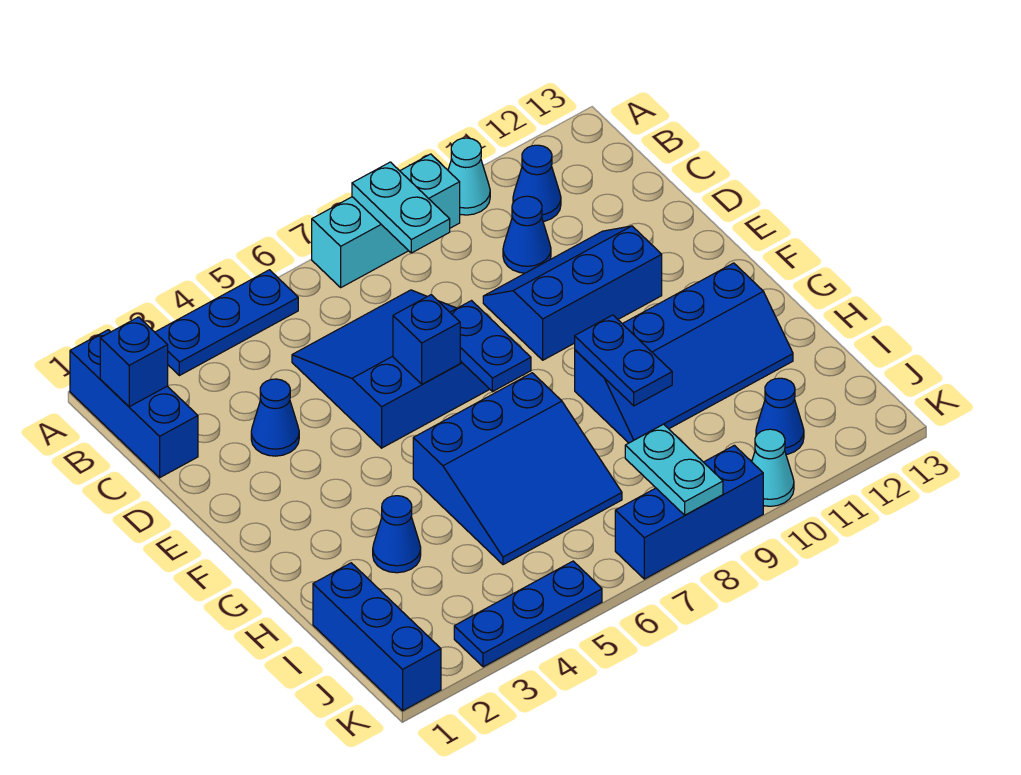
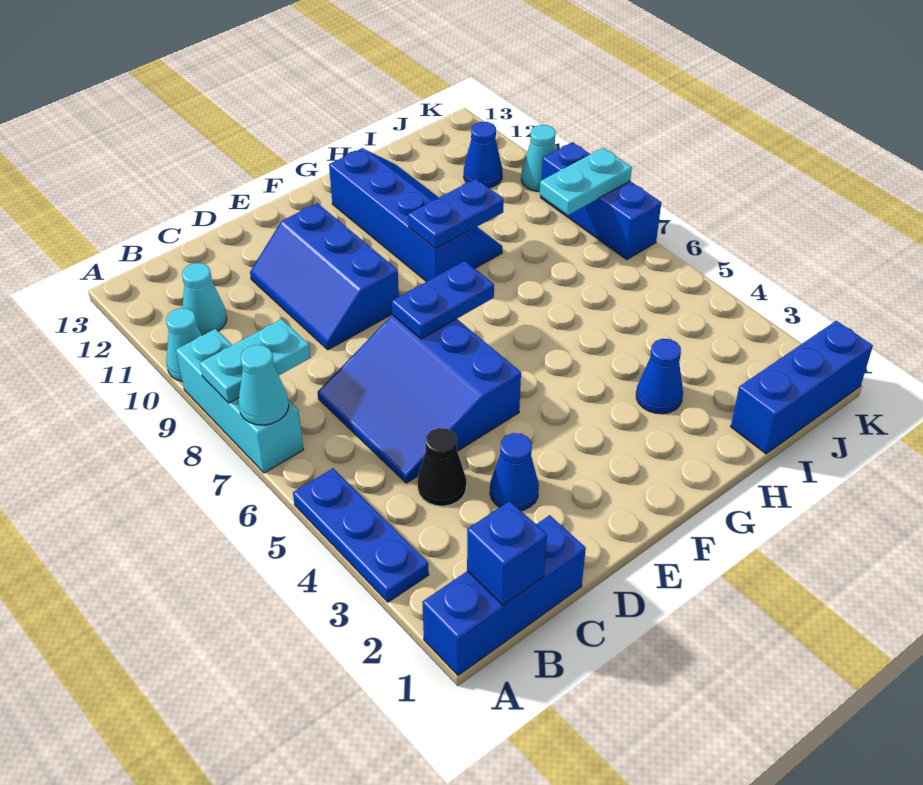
none -> cyan cone A7 level 2
blue cone B11 level 1 -> cyan cone B11 level 1
none -> black cone C4 level 1
blue cone C10 level 1 -> none
blue brick E6 level 2 -> none
blue slope G5:I7 level 1 top G -> none
blue plate K3:K5 level 1 -> none

